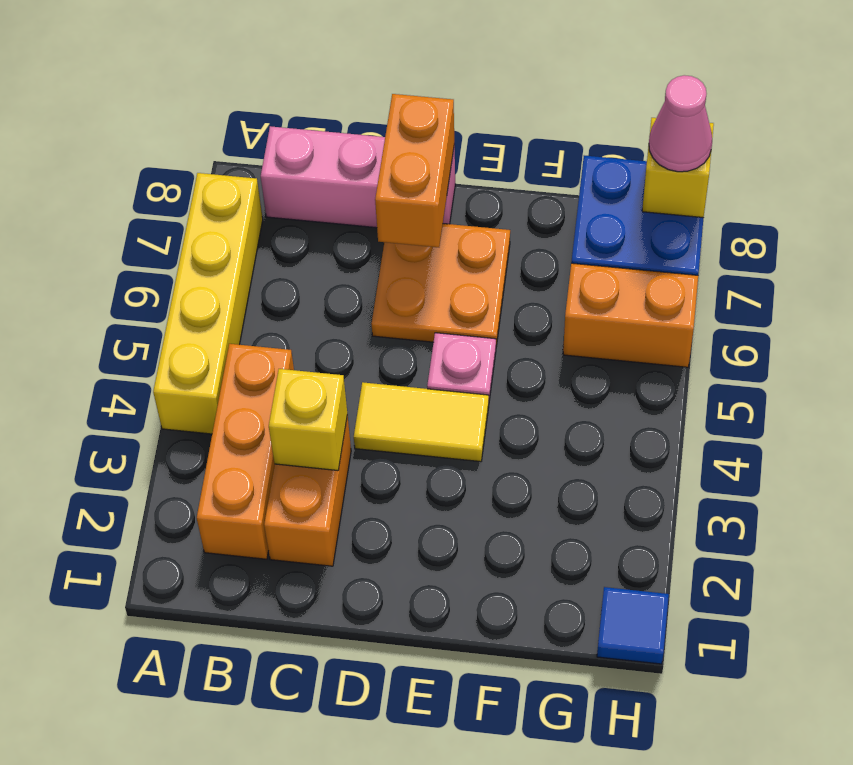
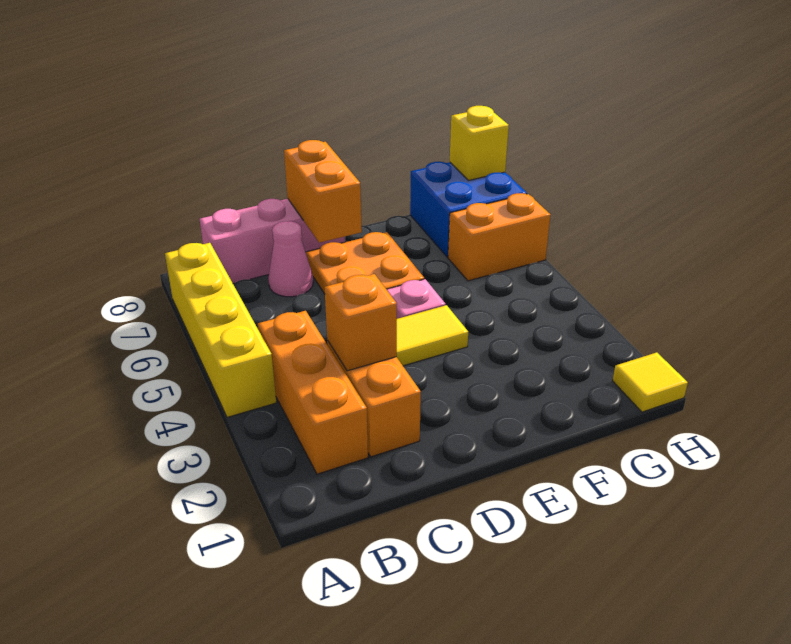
yellow brick C3 level 2 -> orange brick C3 level 2
blue tile H1 level 1 -> yellow tile H1 level 1
pink cone H8 level 3 -> pink cone C7 level 1

